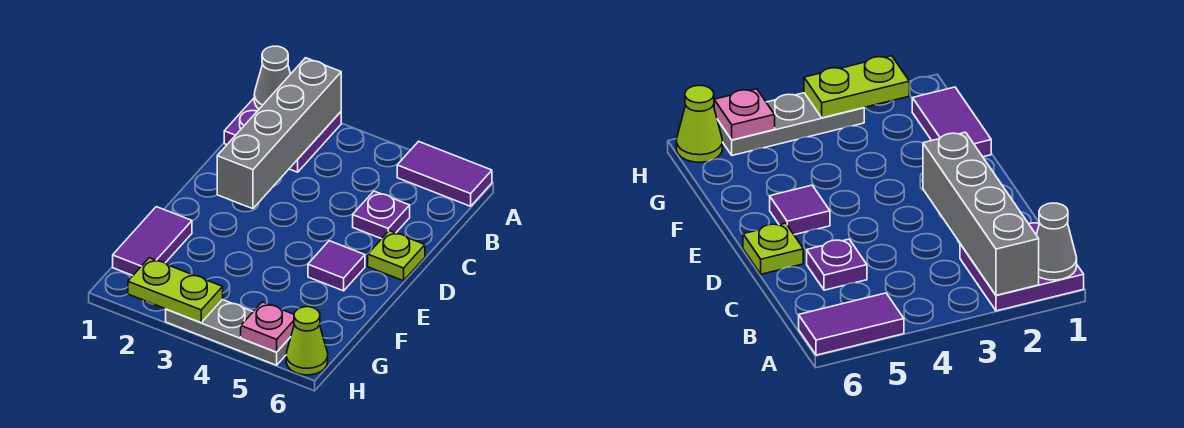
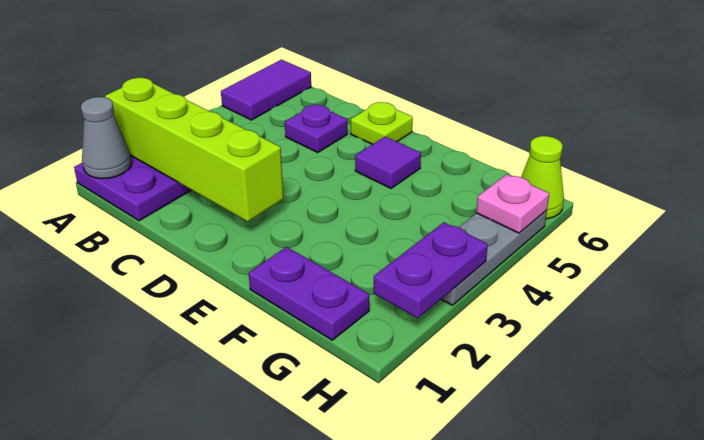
grey brick A2:D2 level 2 -> lime brick A2:D2 level 2
purple tile F1:G1 level 1 -> purple plate F1:G1 level 1
lime plate H2:H3 level 2 -> purple plate H2:H3 level 2

